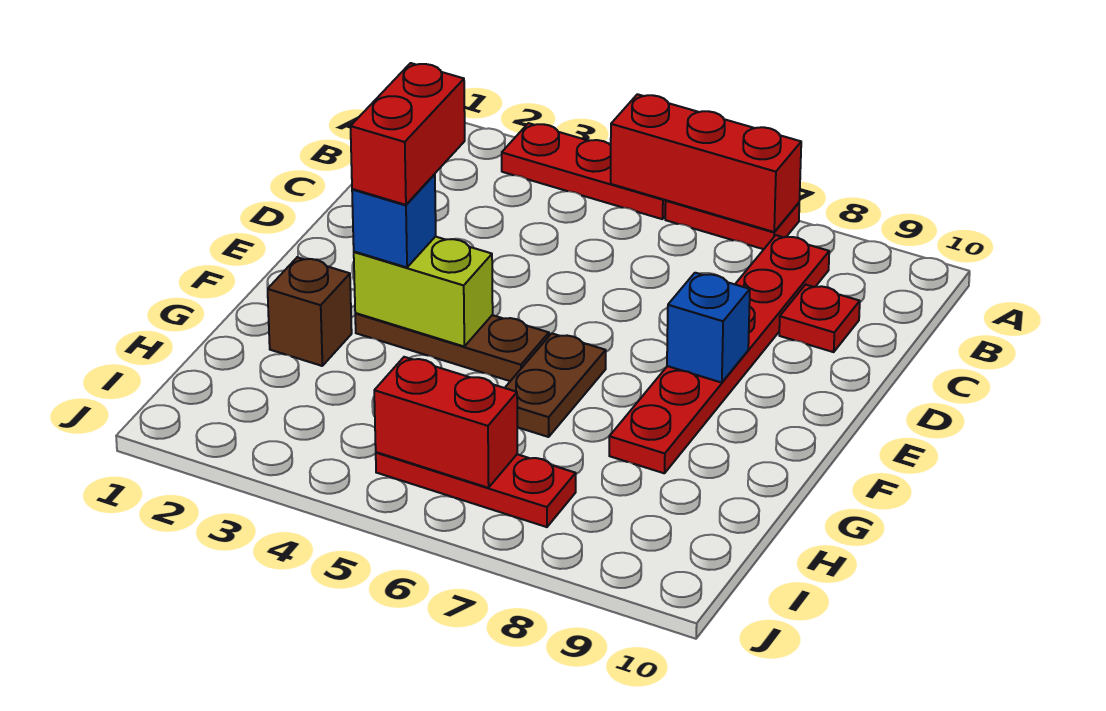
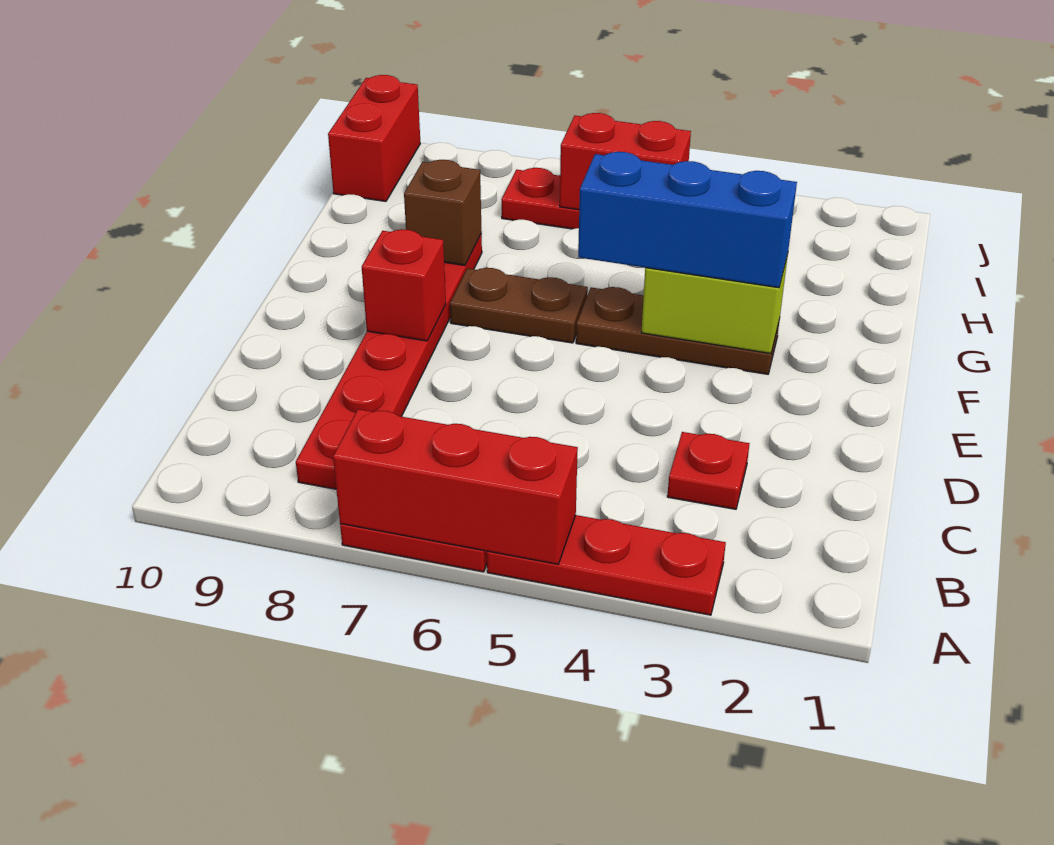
red plate C9 level 1 -> red plate C3 level 1
red brick E3:F3 level 4 -> red brick I10:J10 level 1
blue brick E8 level 2 -> red brick E8 level 2
blue brick F3 level 3 -> blue brick F3:F5 level 3
brown plate F6:G6 level 1 -> brown plate F6:F7 level 1
brown brick G2 level 1 -> brown brick G8 level 2

